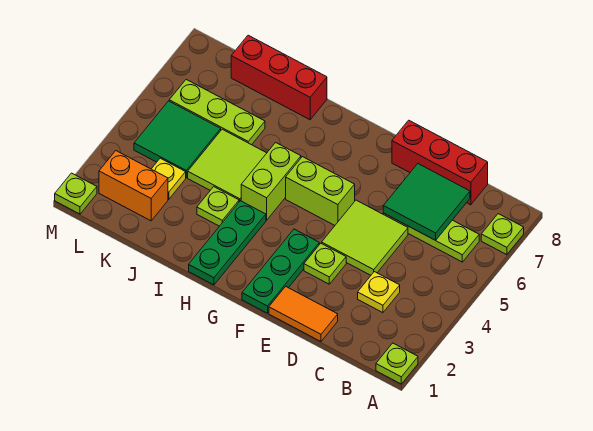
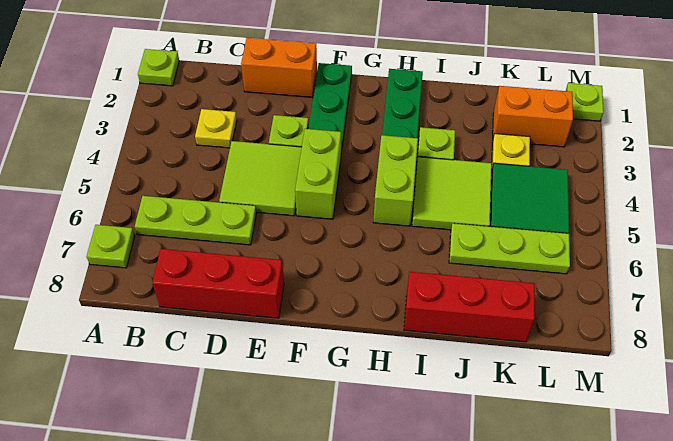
green tile C6:D7 level 2 -> none
orange tile D1:E1 level 1 -> orange brick D1:E1 level 1
lime brick F5:G5 level 1 -> lime brick F4:F5 level 1

